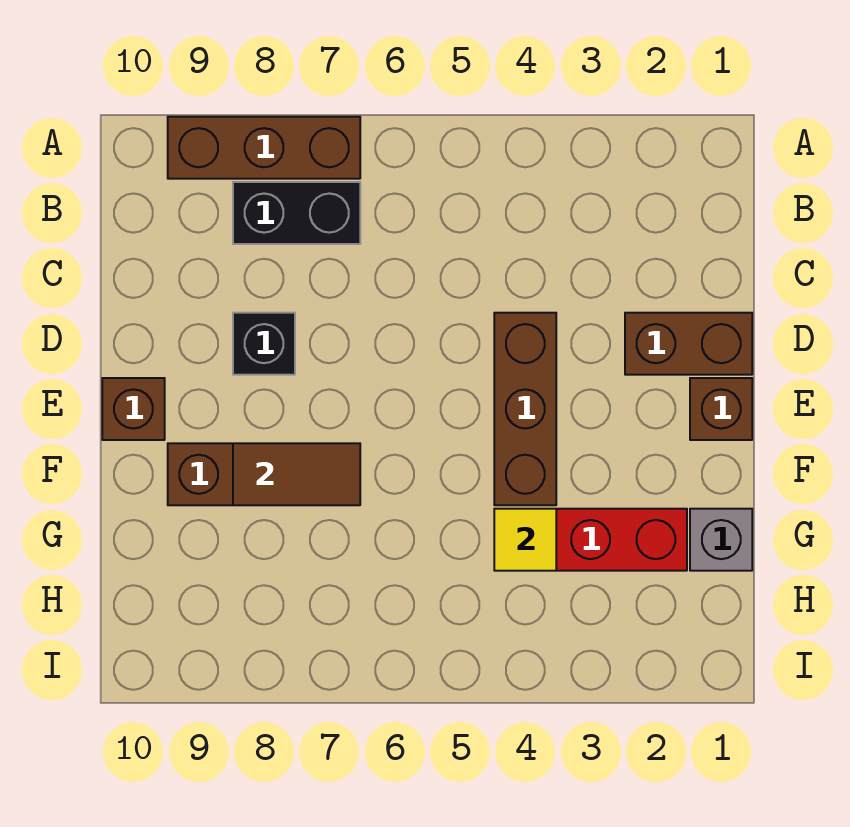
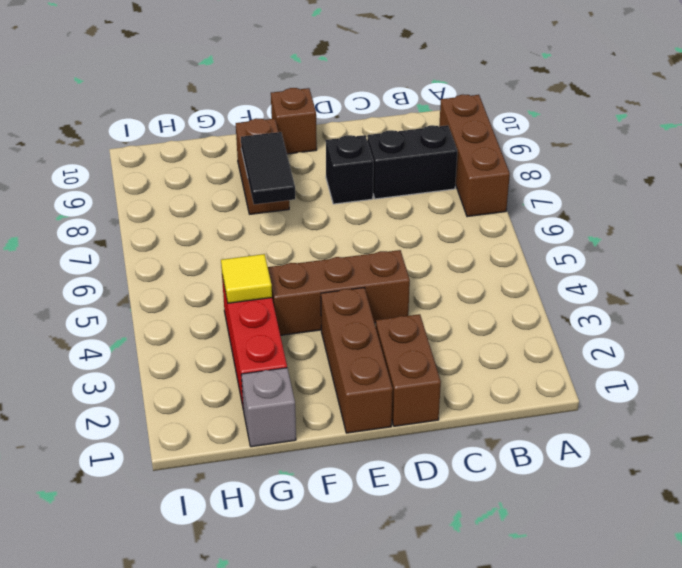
black brick B7:B8 level 1 -> black brick B8:C8 level 1
brown brick E1 level 1 -> brown brick E1:E3 level 1
brown tile F7:F8 level 2 -> black tile F7:F8 level 2

